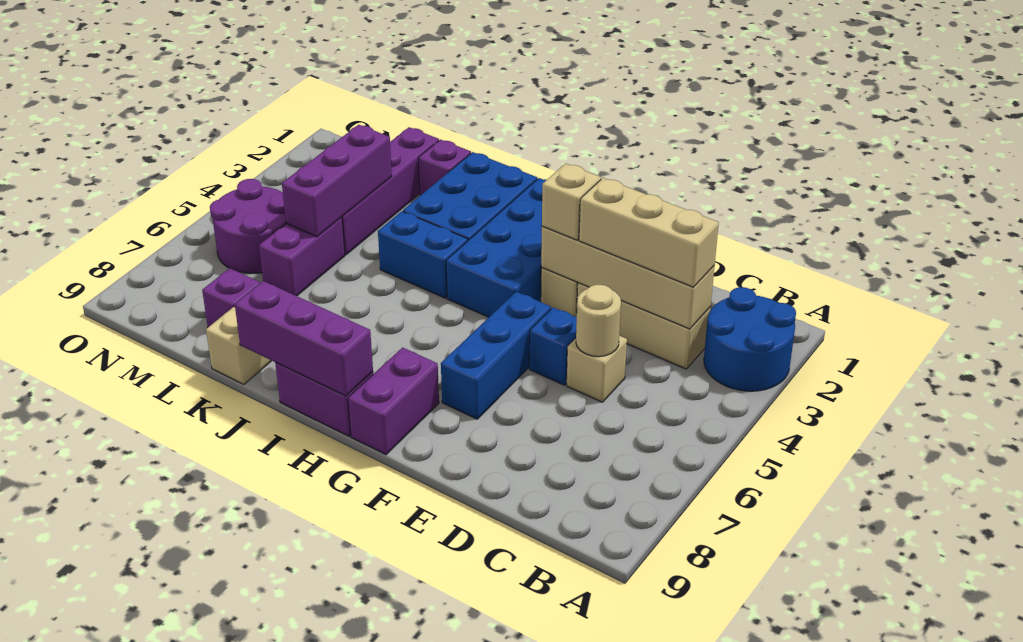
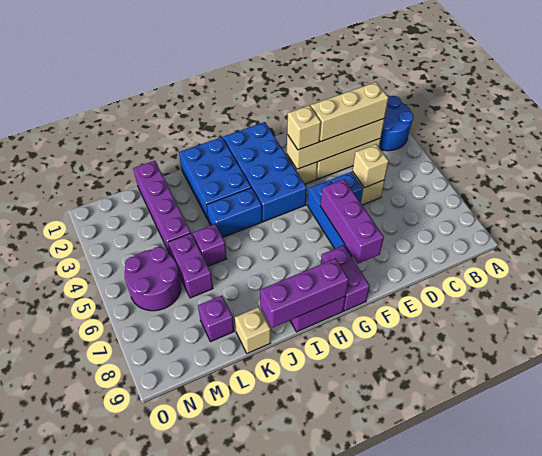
tan round brick D5 level 2 -> tan brick D5 level 2
purple brick K1 level 1 -> purple brick K5 level 1
purple brick L3:L5 level 2 -> purple brick F6:F8 level 2

